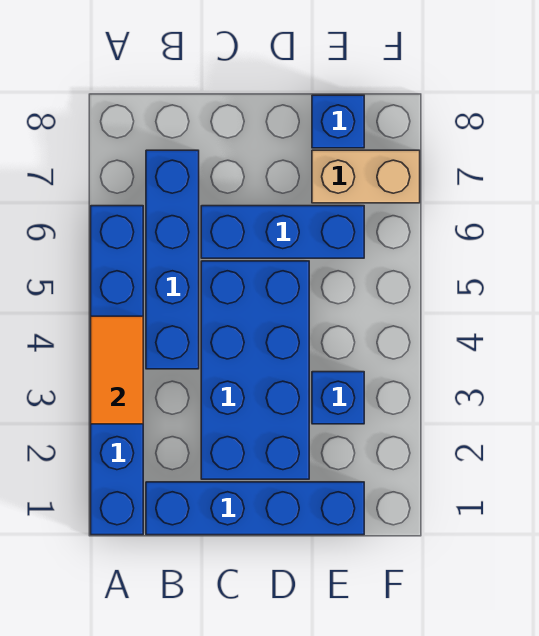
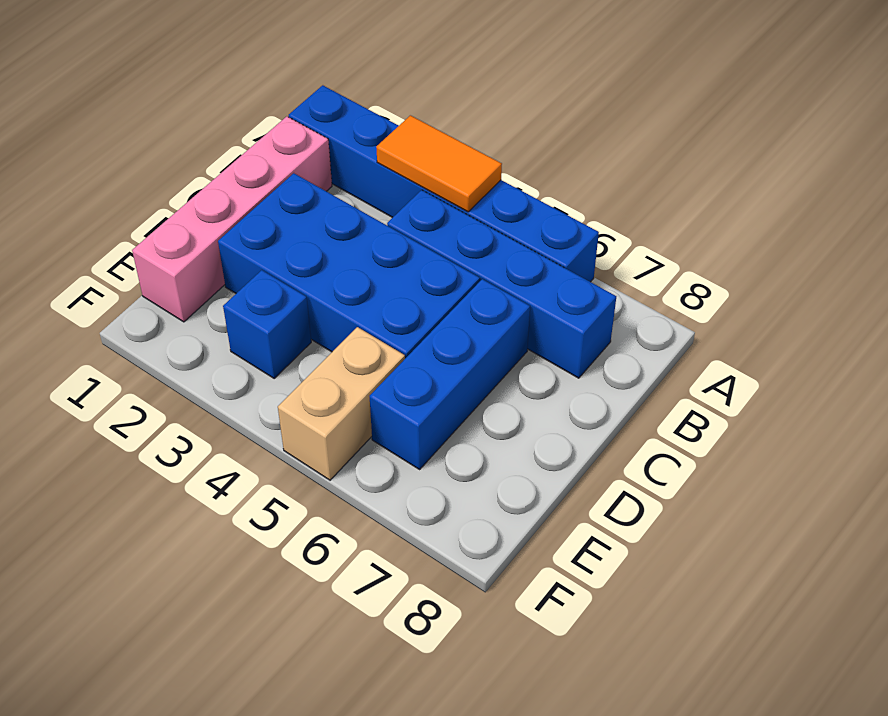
blue brick B1:E1 level 1 -> pink brick B1:E1 level 1
tan brick E7:F7 level 1 -> tan brick E5:F5 level 1
blue brick E8 level 1 -> none

